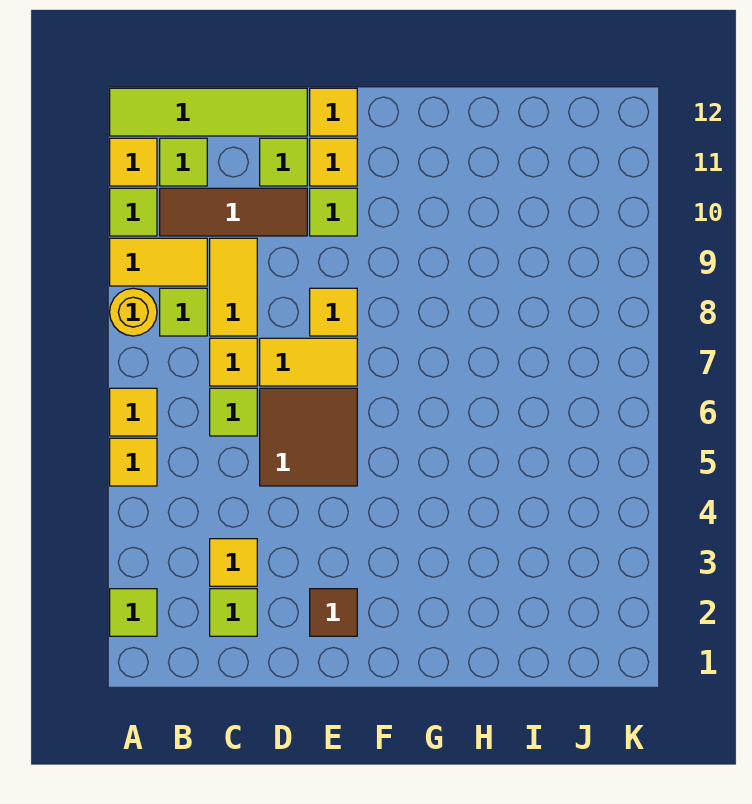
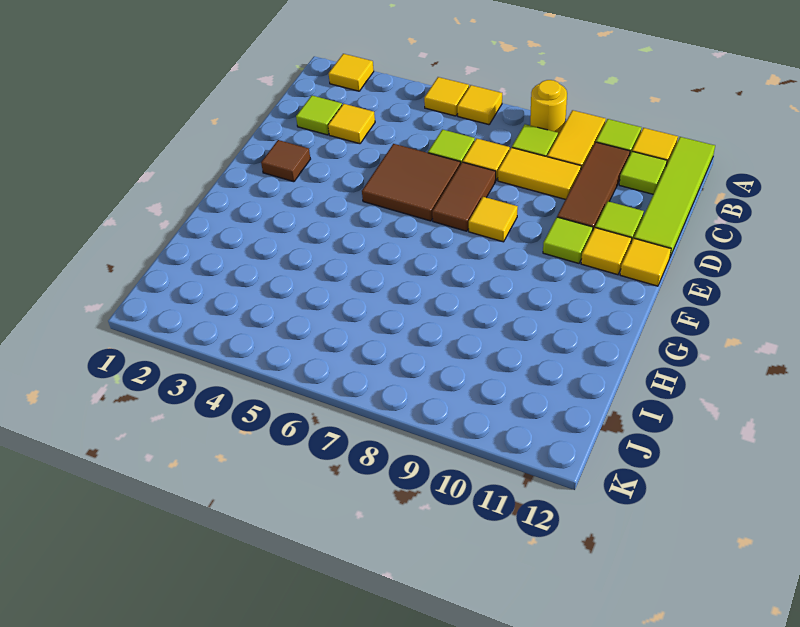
lime tile A2 level 1 -> yellow tile A2 level 1
yellow tile D7:E7 level 1 -> brown tile D7:E7 level 1

